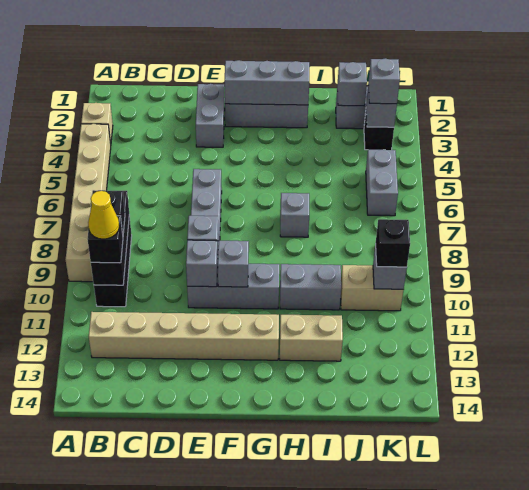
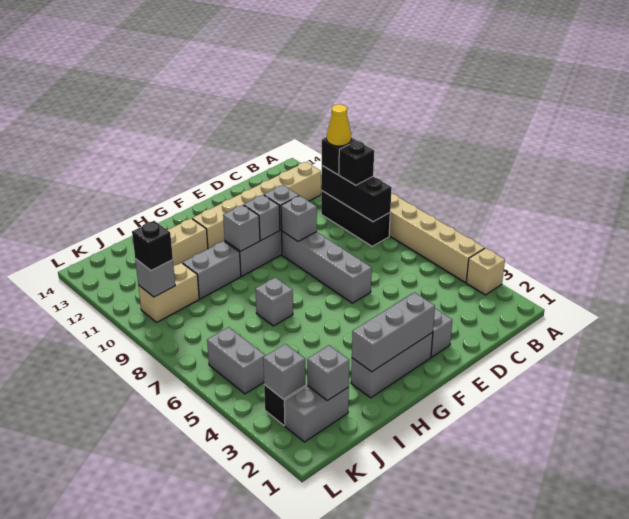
grey brick K3 level 3 -> grey brick G10 level 2

